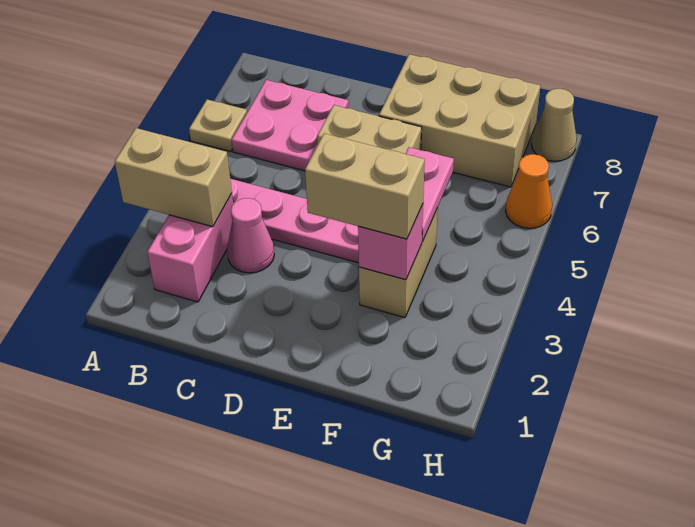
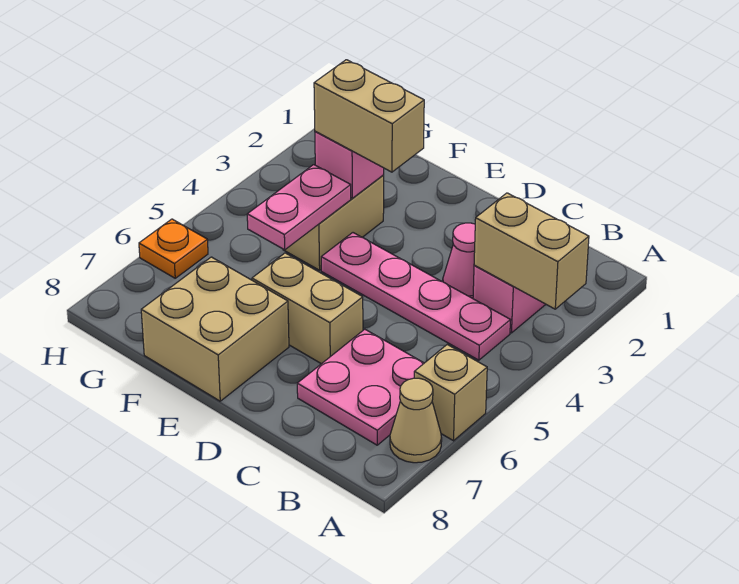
tan plate A6 level 1 -> tan brick A6 level 1
tan brick E7:G8 level 1 -> tan brick E7:F8 level 1
orange cone H6 level 1 -> orange plate H6 level 1
tan cone H8 level 1 -> tan cone A7 level 1

